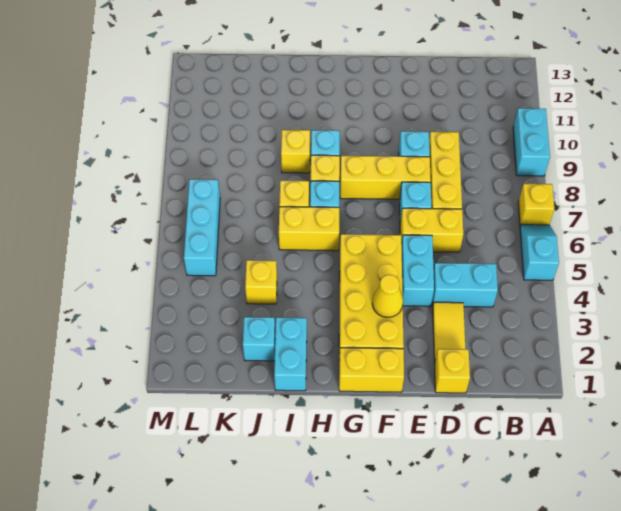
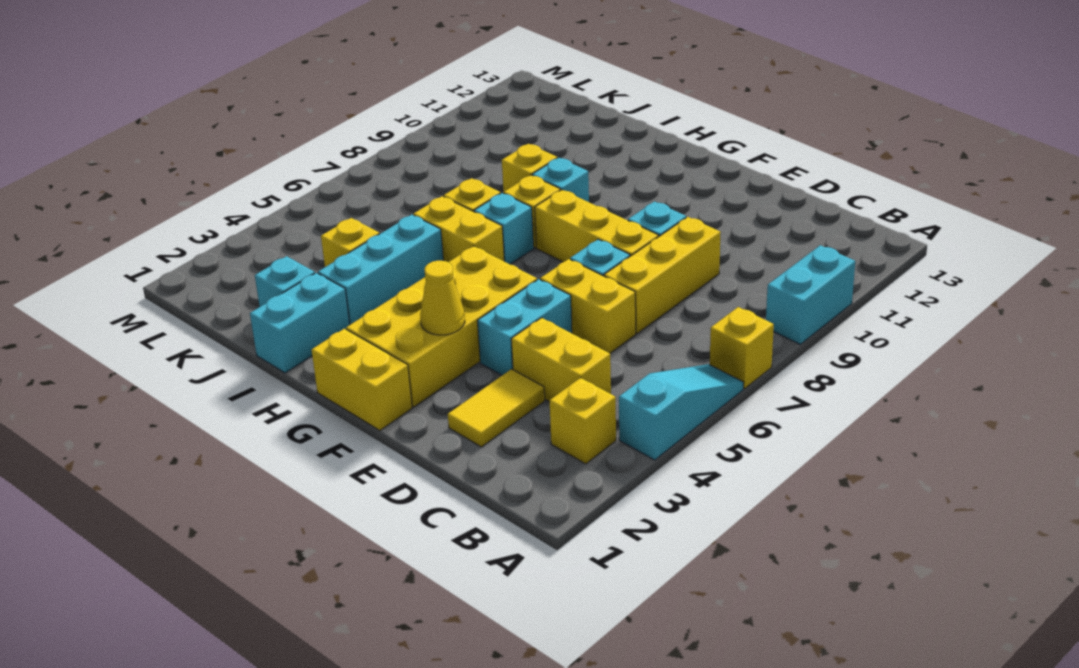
cyan slope A5:A6 level 1 top 5 -> cyan slope A4:A6 level 1 top 4
cyan brick C4:D4 level 1 -> yellow brick C4:D4 level 1
yellow brick D1 level 1 -> yellow brick B3 level 1
cyan brick L5:L7 level 1 -> cyan brick I3:I5 level 1

